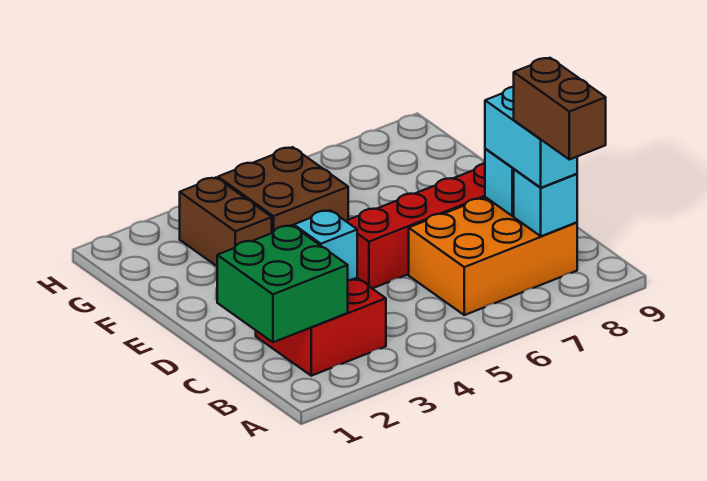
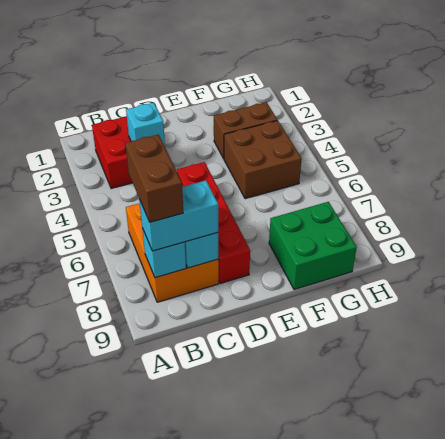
brown brick A8:B8 level 4 -> brown brick B7:B8 level 4
green brick B1:C2 level 2 -> green brick F8:G9 level 1

